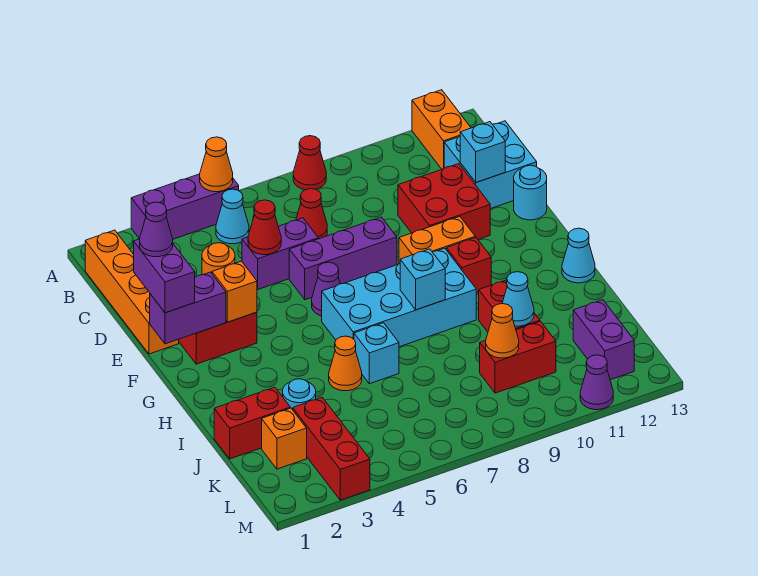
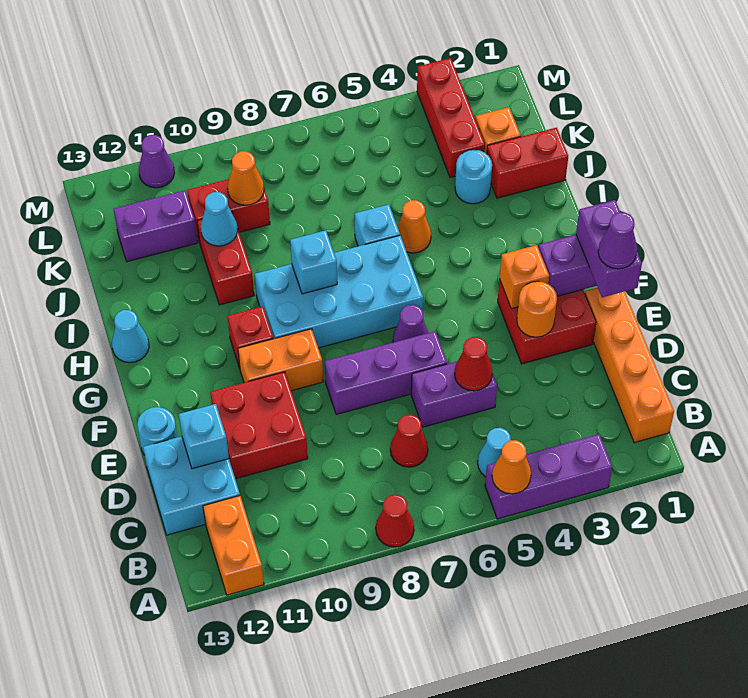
purple brick K12:L12 level 1 -> purple brick K11:K12 level 1

